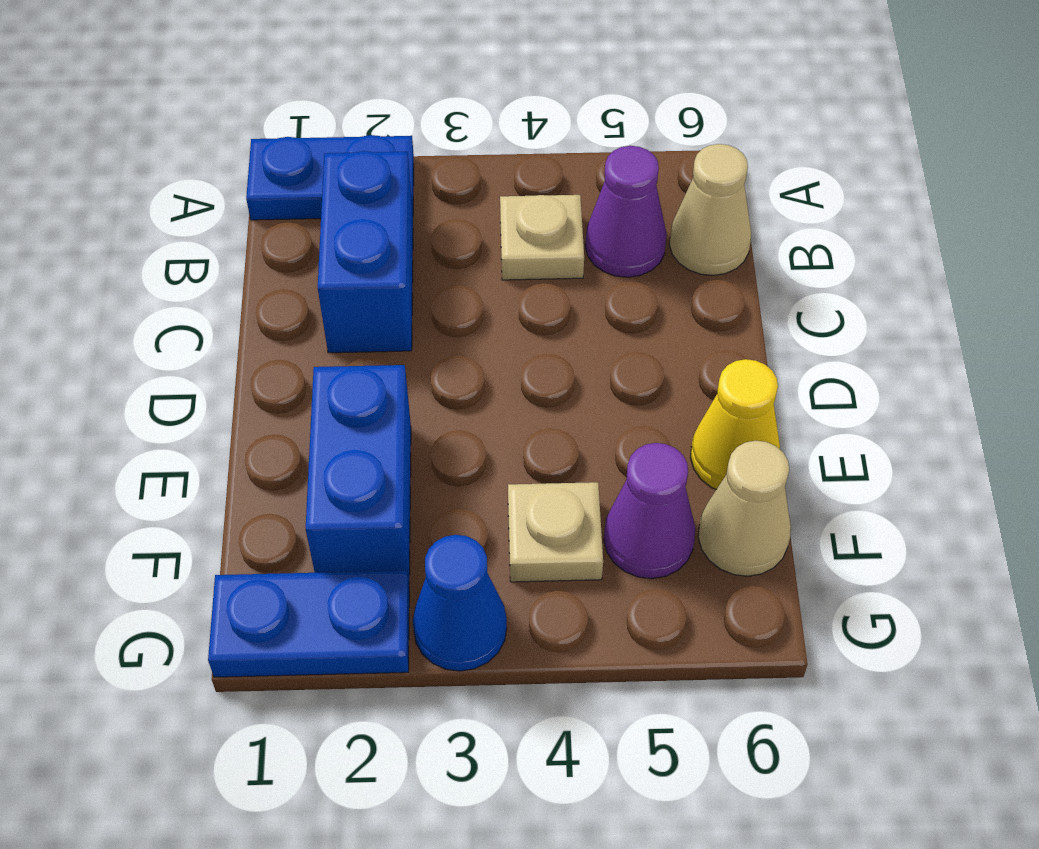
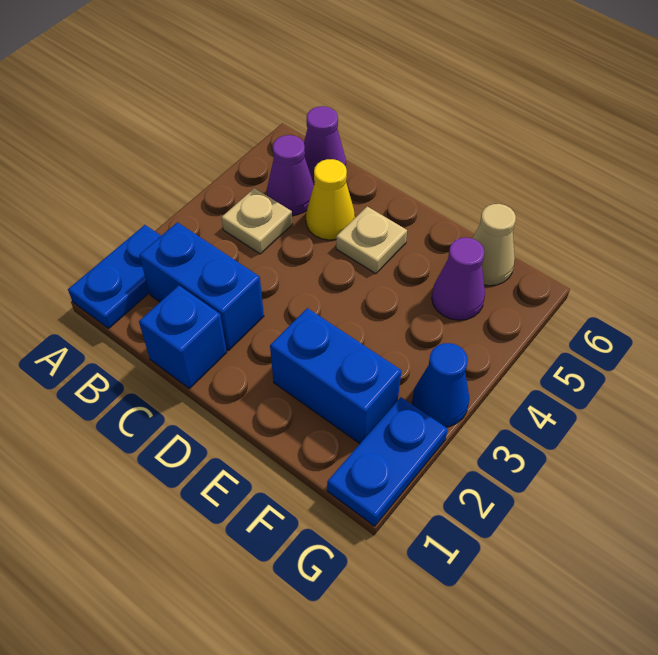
tan cone B6 level 1 -> purple cone B6 level 1
none -> blue brick C1 level 1
yellow cone E6 level 1 -> yellow cone C5 level 1
tan plate F4 level 1 -> tan plate D5 level 1

